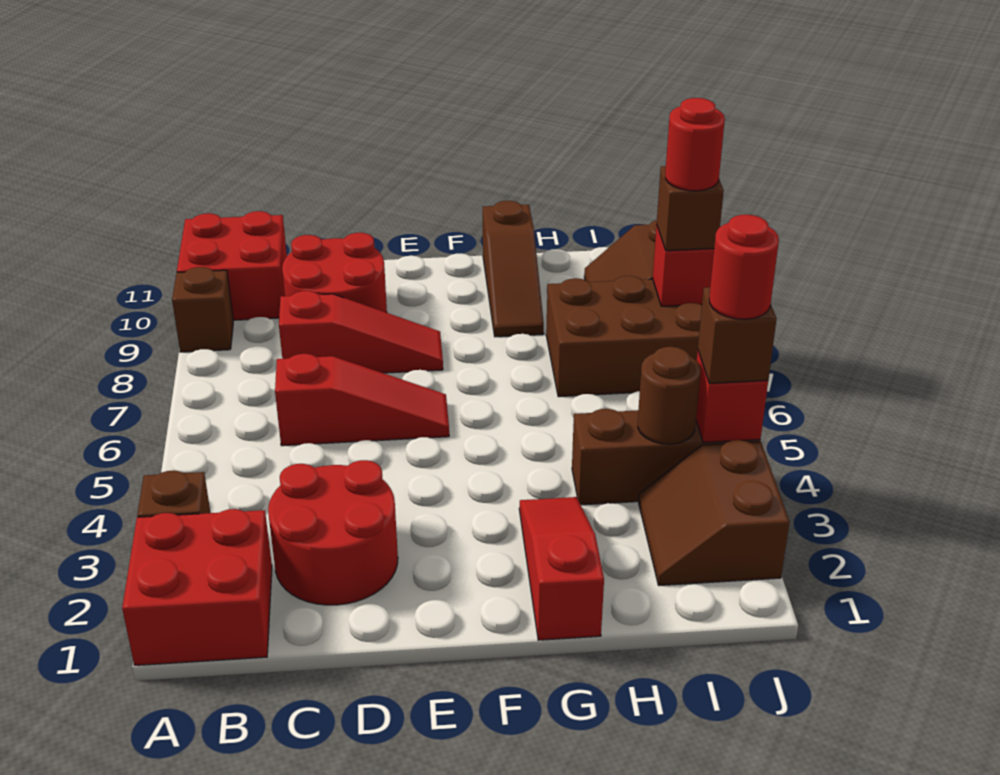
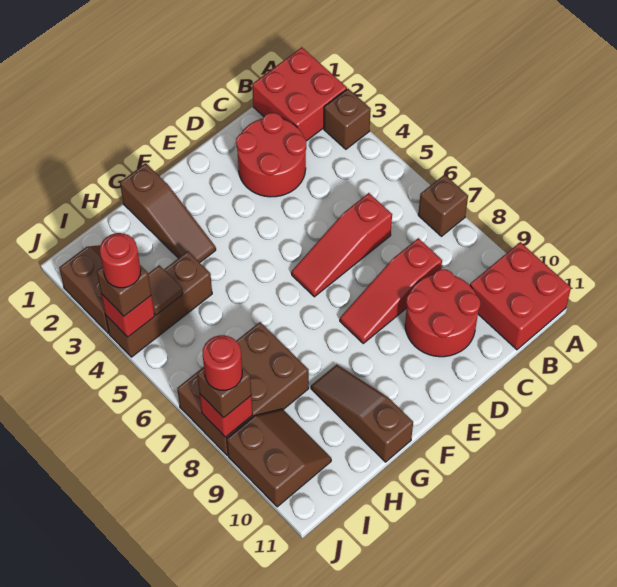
brown brick A9 level 1 -> brown brick A7 level 1
red slope G1:G3 level 1 top 1 -> brown slope G1:G3 level 1 top 1
brown round brick I4 level 2 -> brown tile I4 level 2

